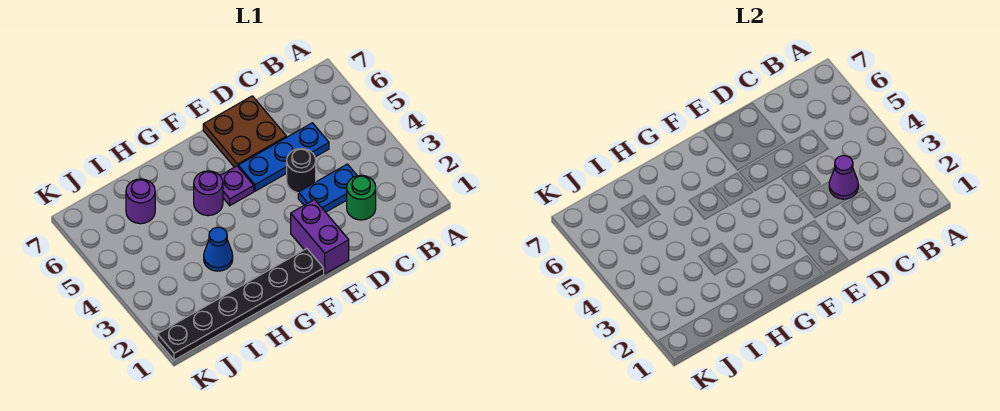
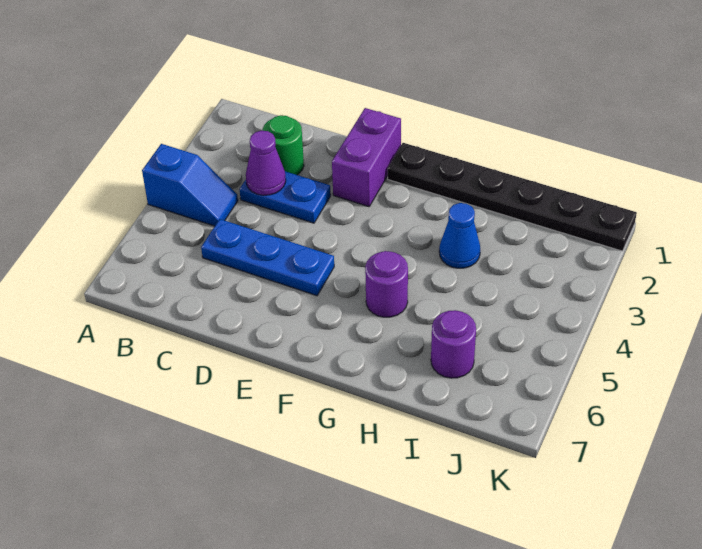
none -> blue slope A4:B4 level 1 top A
black round brick D4 level 1 -> none
brown plate D6:E7 level 1 -> none
purple plate F5 level 1 -> none

